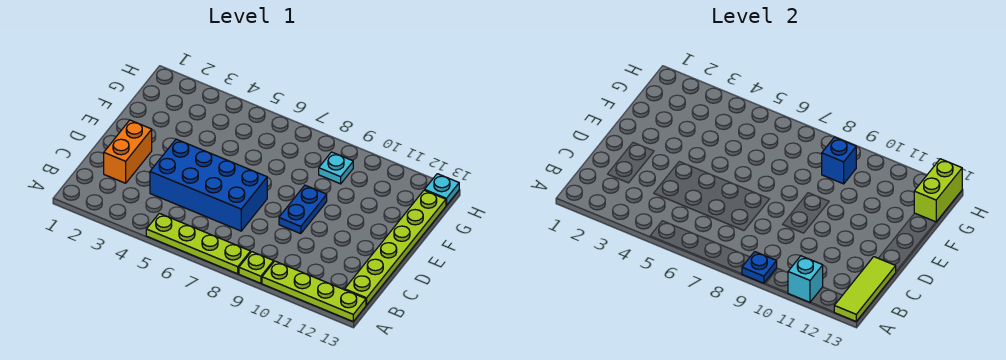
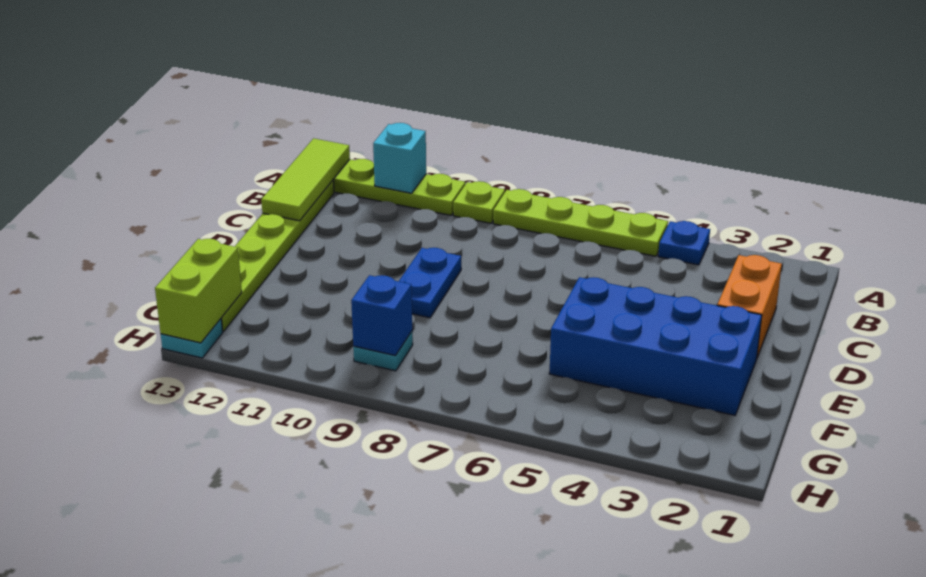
blue plate A9 level 2 -> blue plate A4 level 1
blue brick C4:D7 level 1 -> blue brick E2:F5 level 1

